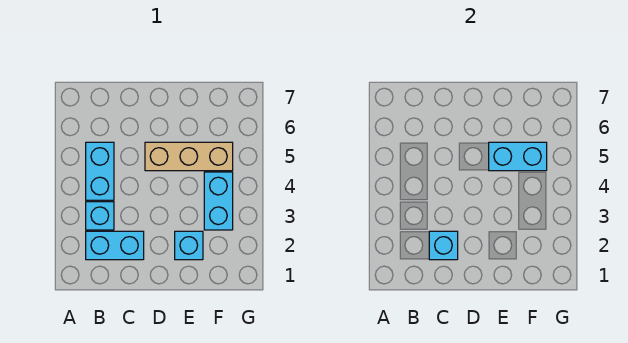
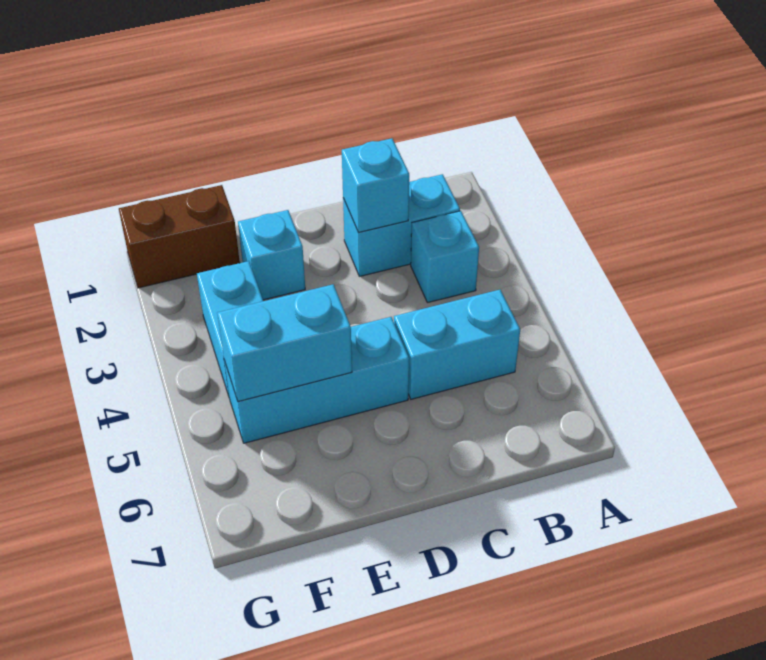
cyan brick B4:B5 level 1 -> cyan brick B5:C5 level 1
tan brick D5:F5 level 1 -> cyan brick D5:F5 level 1
none -> brown brick F1:G1 level 1

